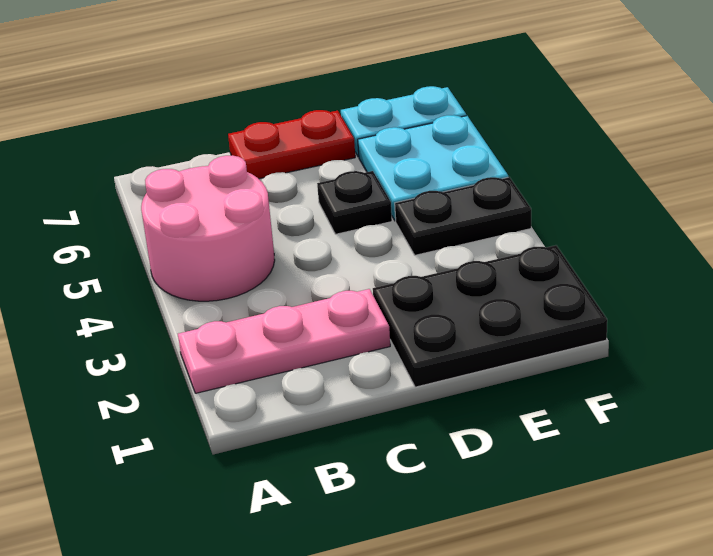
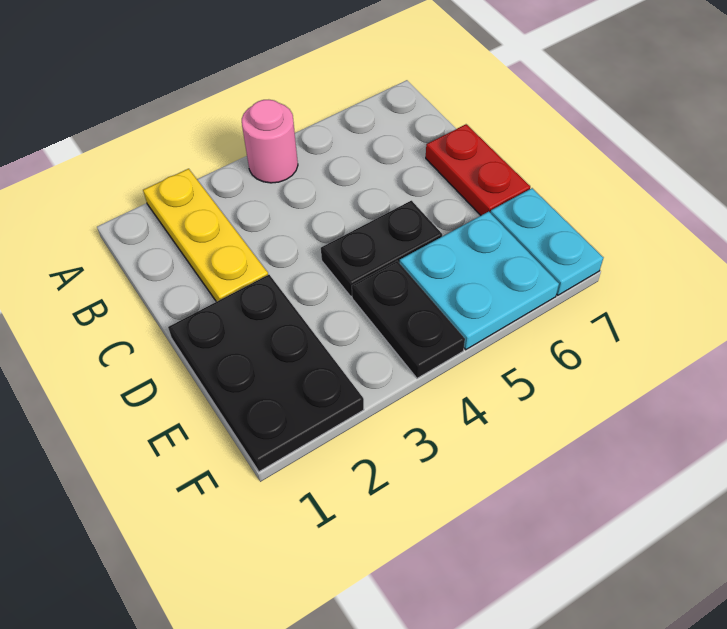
pink plate A2:C2 level 1 -> yellow plate A2:C2 level 1
pink round brick A4:B5 level 1 -> pink round brick A4 level 1
black plate D5 level 1 -> black plate D4:D5 level 1

